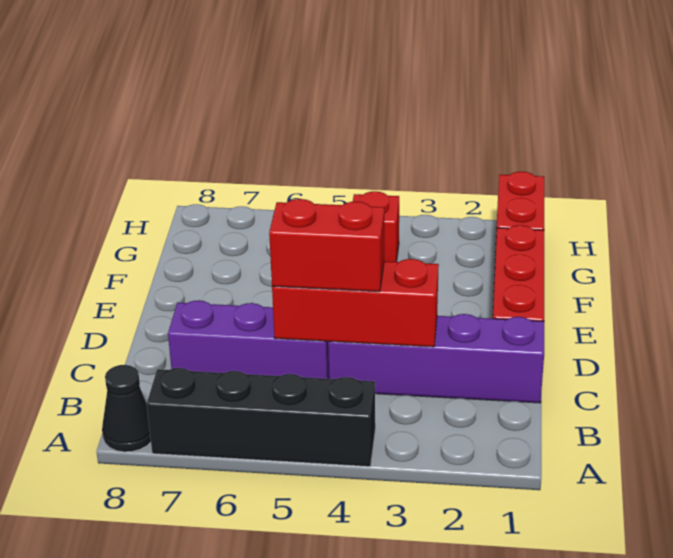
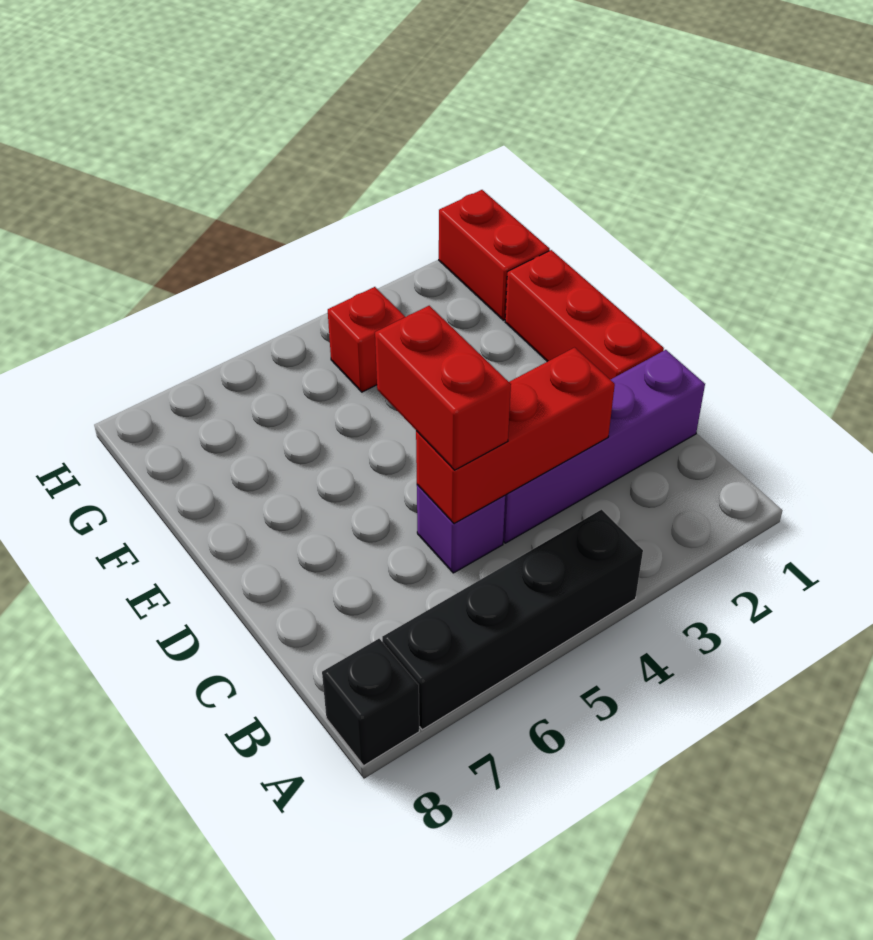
black cone A8 level 1 -> black brick A8 level 1
red brick C4:C5 level 3 -> red brick C5:D5 level 3
purple brick C5:C7 level 1 -> purple brick C5 level 1

